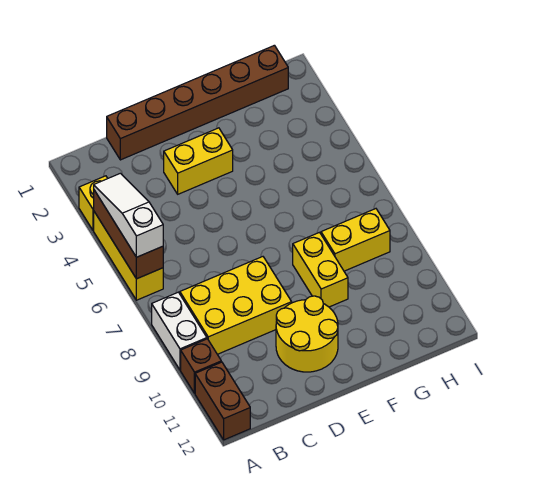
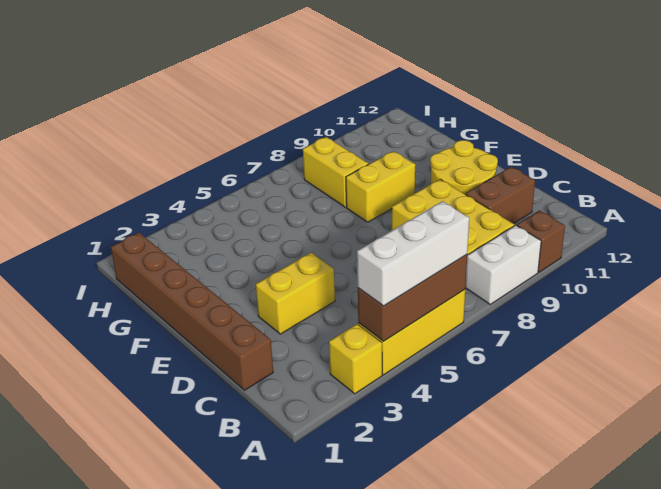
white slope A4:A6 level 3 top 6 -> white brick A4:A6 level 3
brown brick A11:A12 level 1 -> brown brick C10:C11 level 1
yellow brick D3:E3 level 1 -> yellow brick D3:D4 level 1

